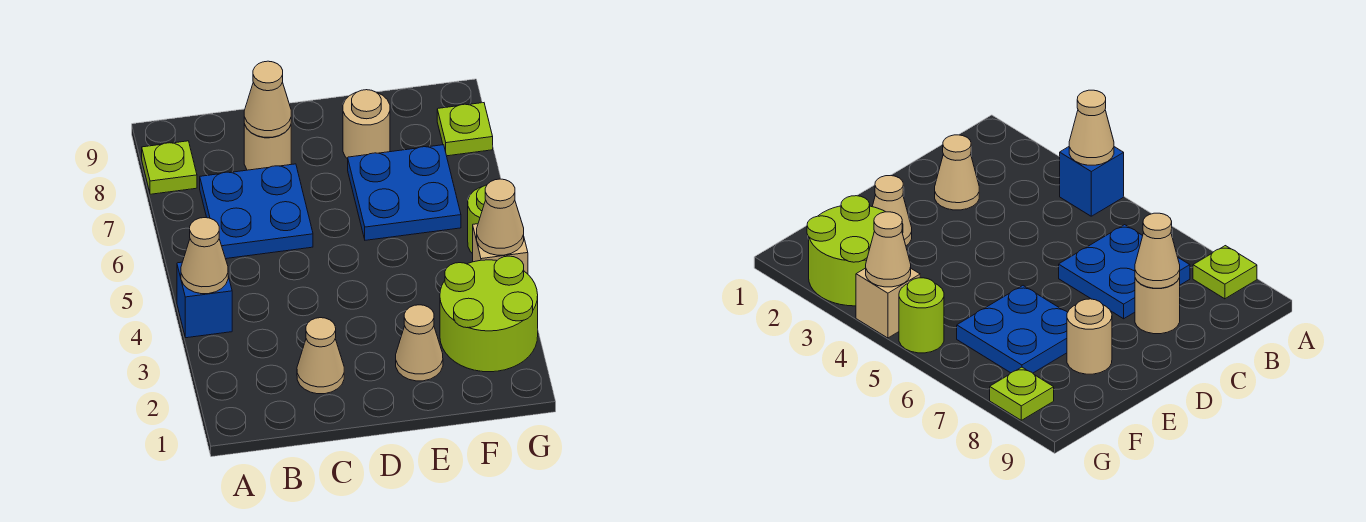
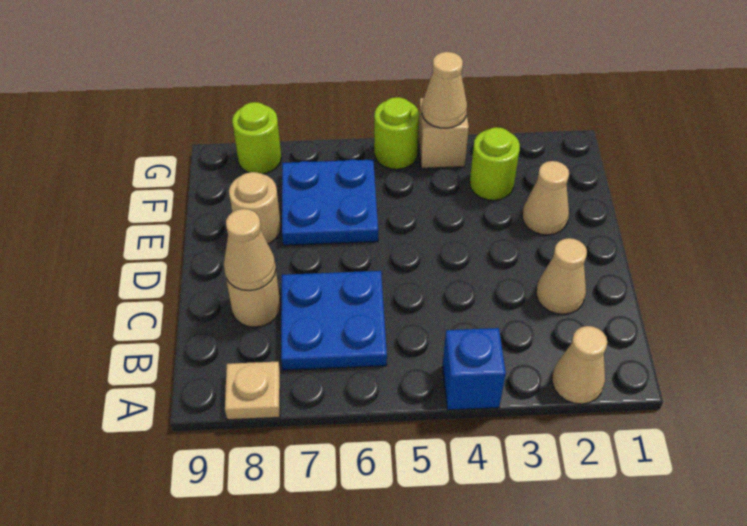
tan cone A4 level 2 -> tan cone A2 level 1
lime plate A8 level 1 -> tan plate A8 level 1
lime round brick F2:G3 level 1 -> lime round brick F3 level 1
lime plate G8 level 1 -> lime round brick G8 level 1

